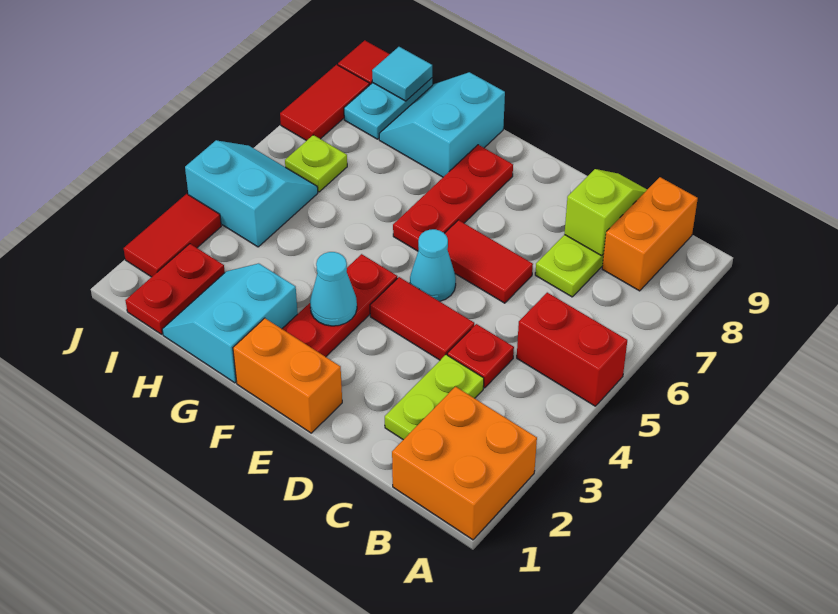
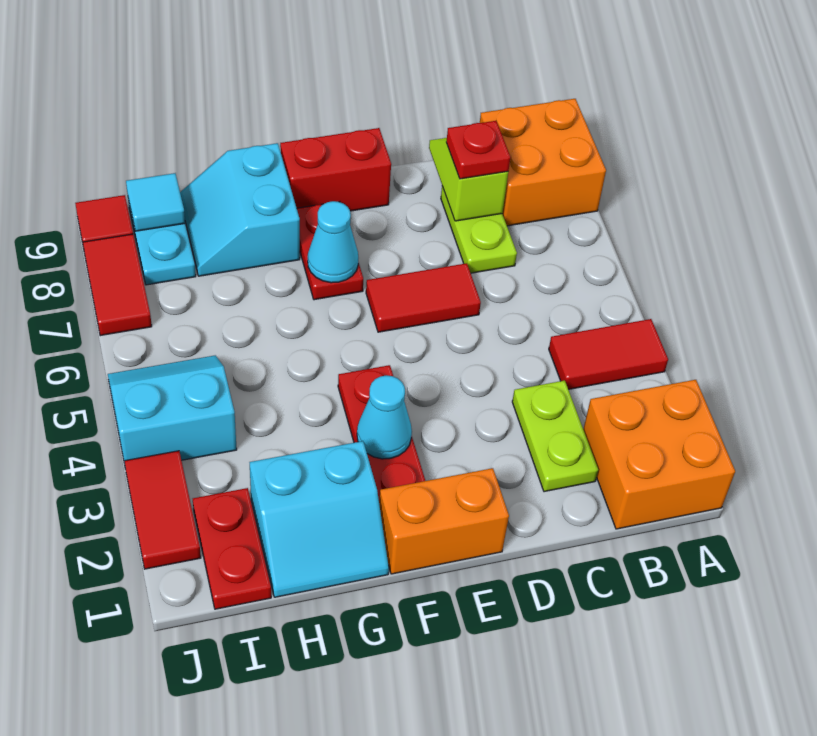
red brick A5:B5 level 1 -> red brick E9:F9 level 1
orange brick B8:B9 level 1 -> orange brick A8:B9 level 1
red plate C4 level 1 -> red plate C8 level 3
red tile D4:E4 level 1 -> red tile A4:B4 level 1
cyan cone E5 level 1 -> cyan cone F7 level 2
red plate F6:F8 level 1 -> red plate F7:F8 level 1
cyan slope G1:H2 level 1 top G -> cyan slope G1:H2 level 1 top 2
lime plate I6 level 1 -> none

